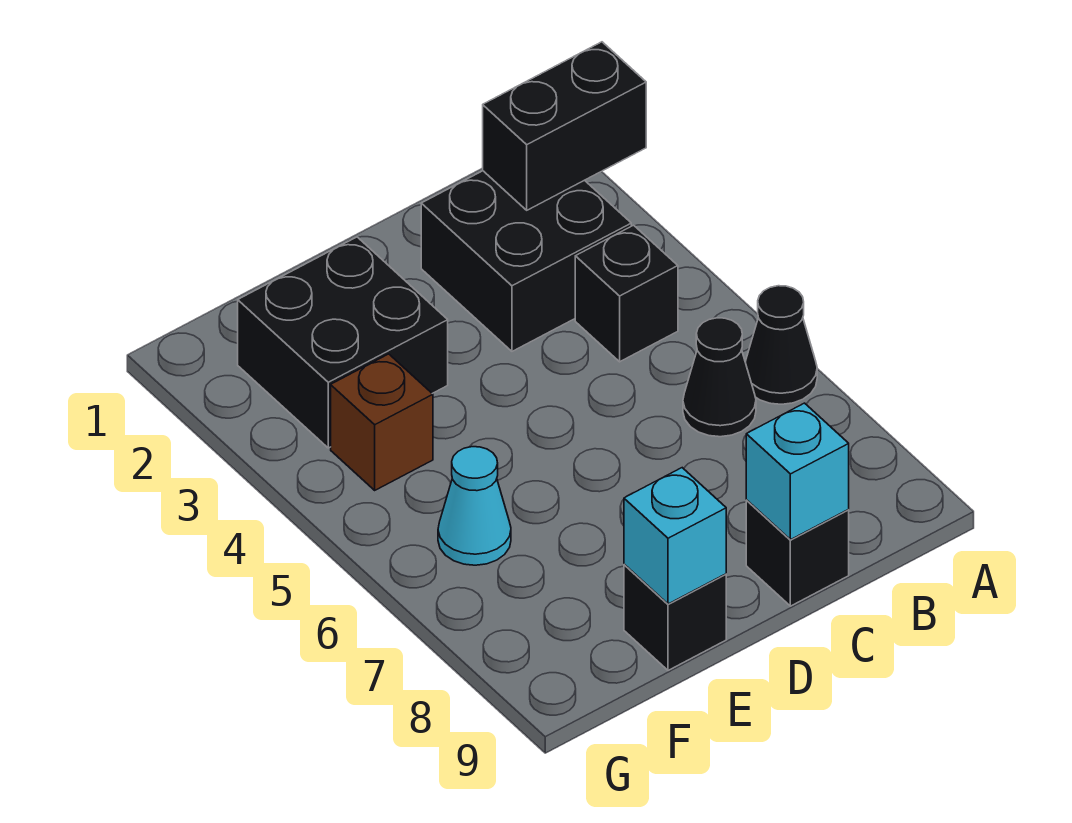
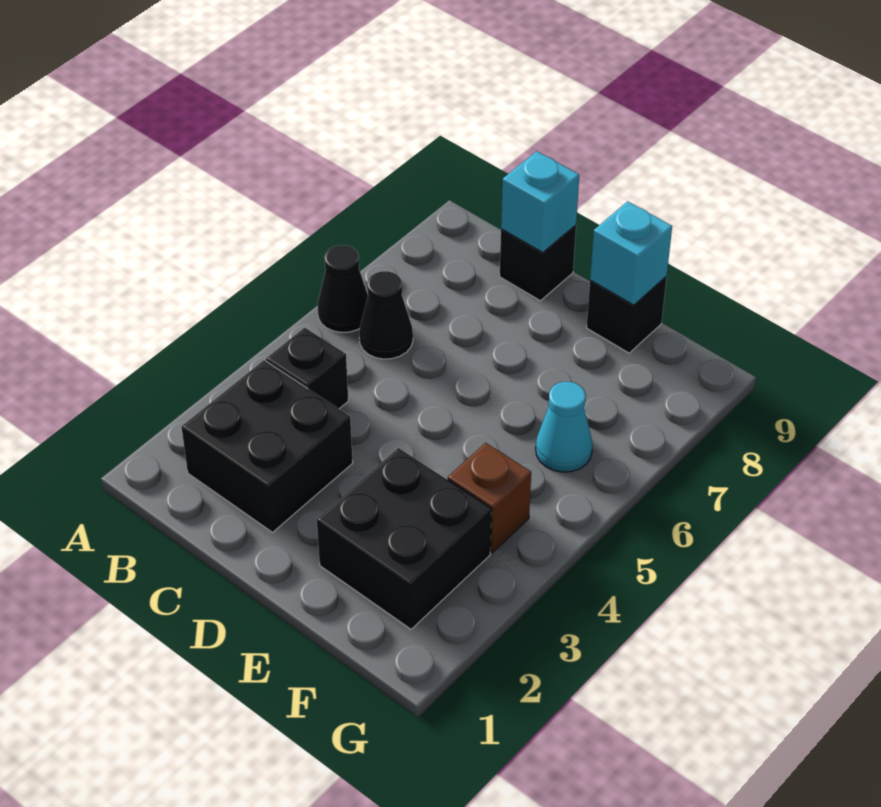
black brick A2:B2 level 2 -> none

